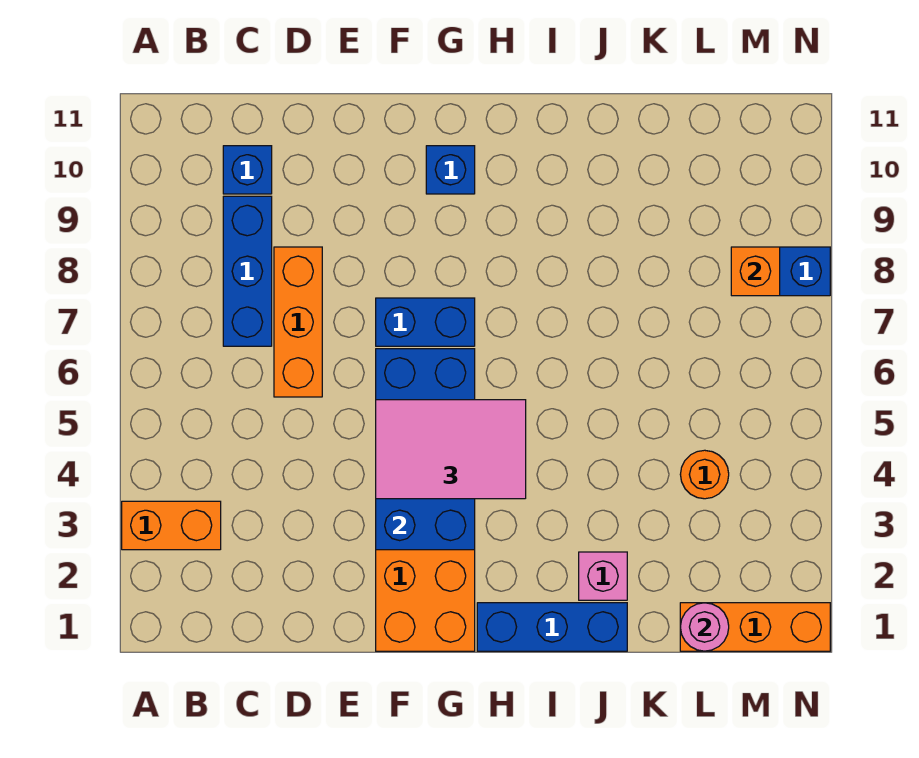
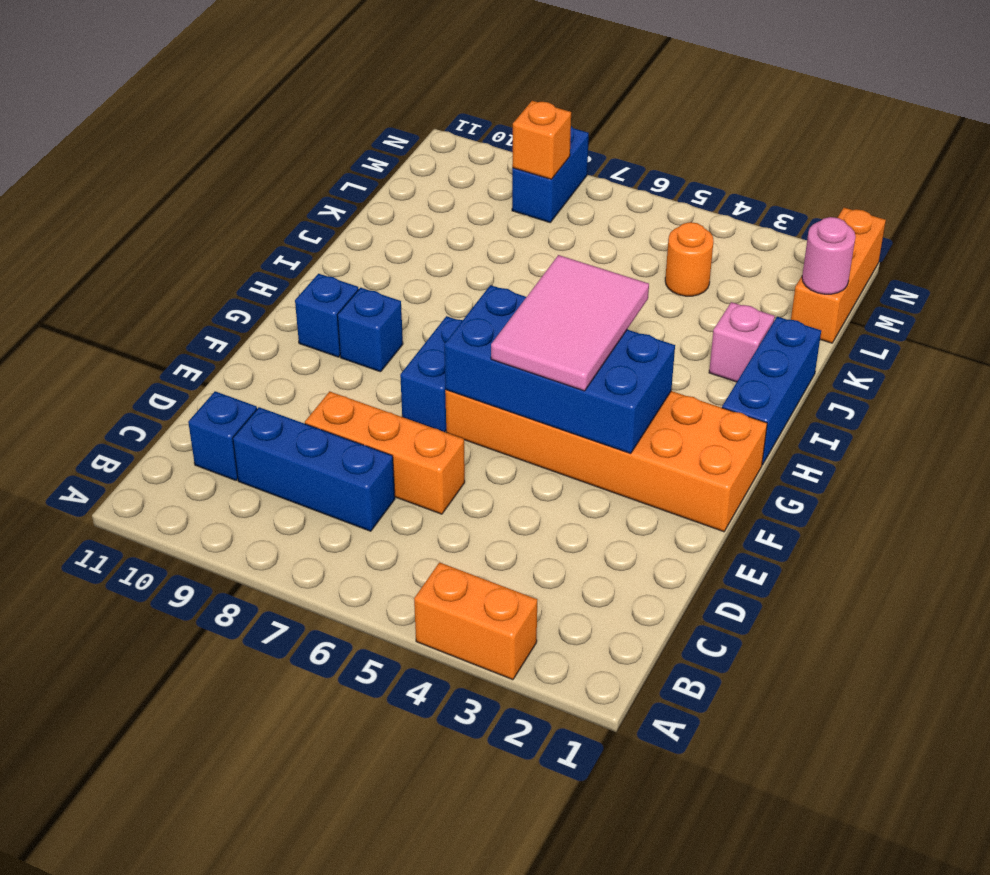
orange brick A3:B3 level 1 -> orange brick A3:A4 level 1
none -> blue brick G9 level 1

